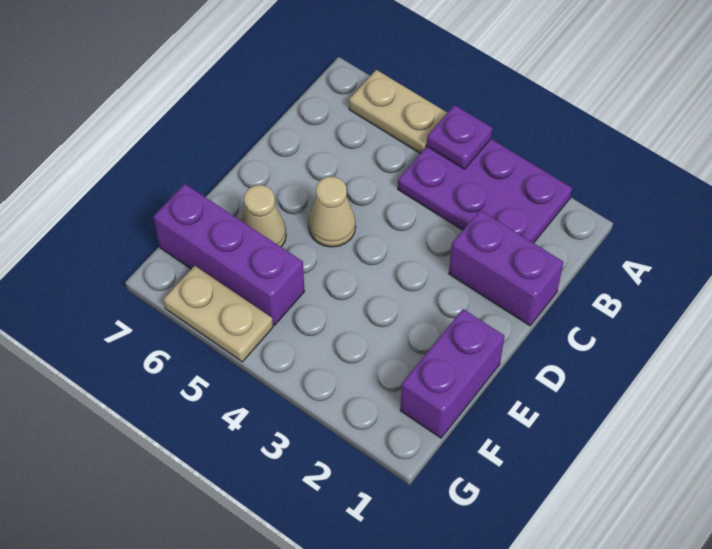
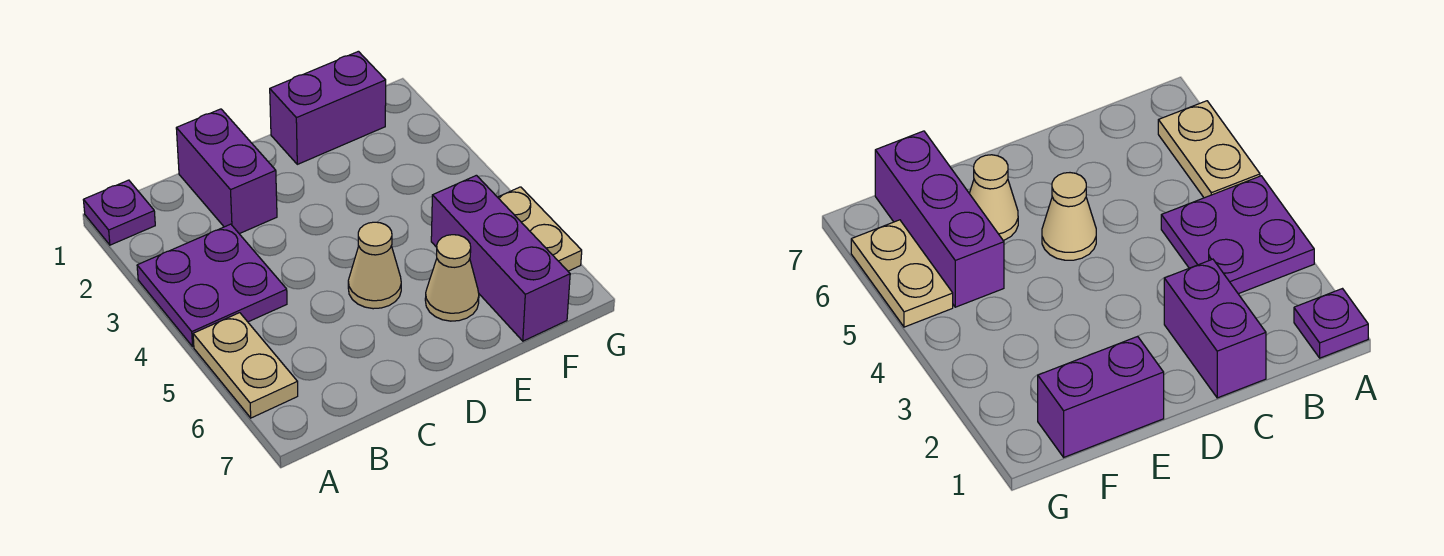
purple plate A2:B4 level 1 -> purple plate A3:B4 level 1
purple plate A4 level 2 -> purple plate A1 level 1

